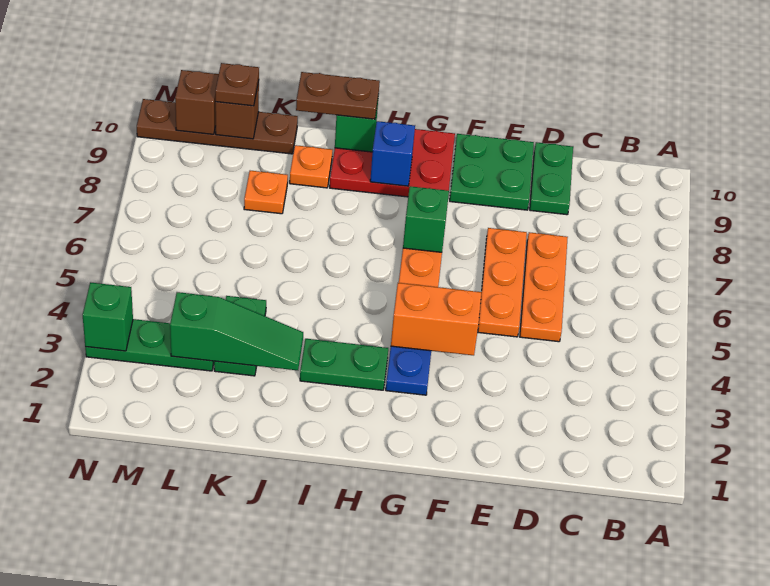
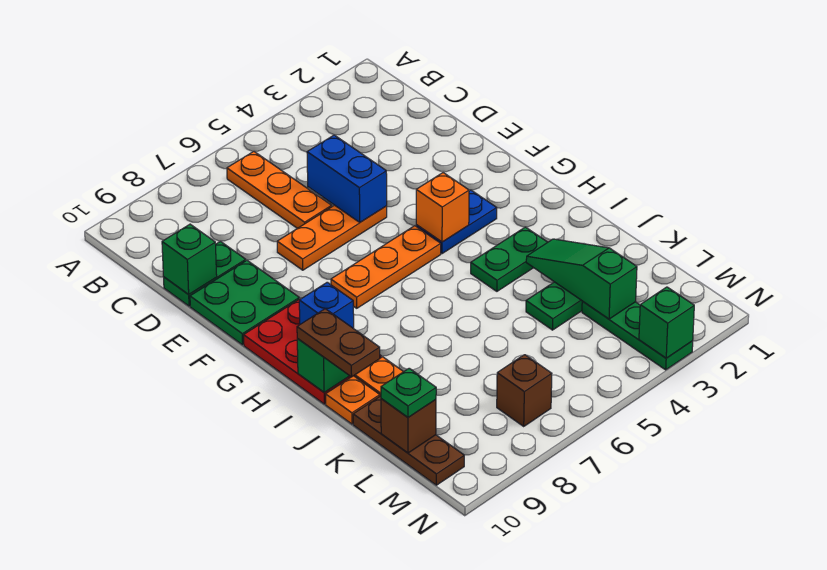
orange plate D5:D7 level 1 -> orange plate B6:D6 level 1
none -> blue brick D5:E5 level 2
orange brick F4:G4 level 2 -> orange brick G4 level 2
green brick G7 level 2 -> green brick D10 level 2
green plate H3:I3 level 1 -> green plate I3:I4 level 1
orange plate K8 level 1 -> orange plate J10 level 1
brown plate K10:N10 level 1 -> brown plate K10:M10 level 1
brown plate L10 level 3 -> green plate L10 level 3
brown brick M10 level 2 -> brown brick M7 level 1

